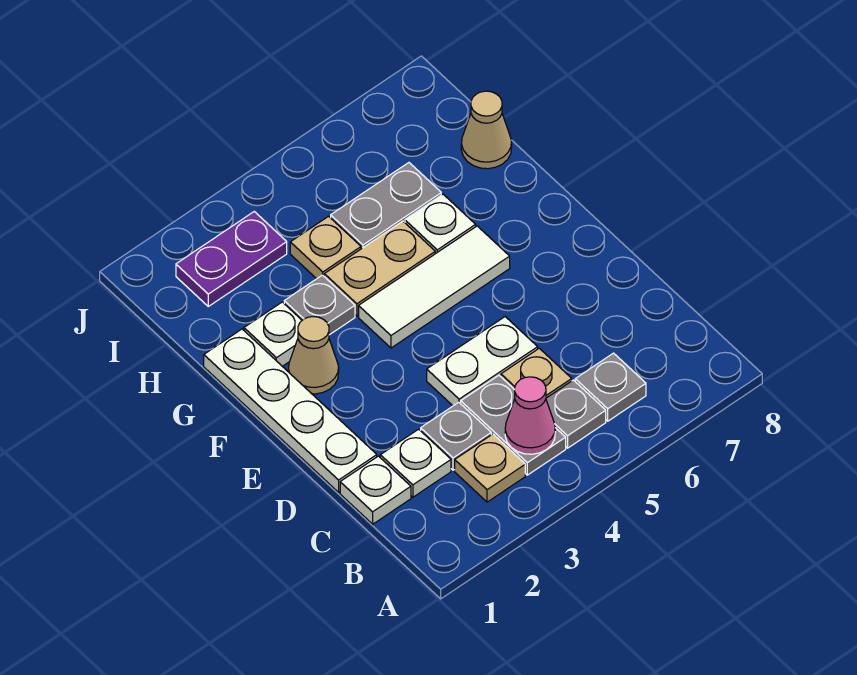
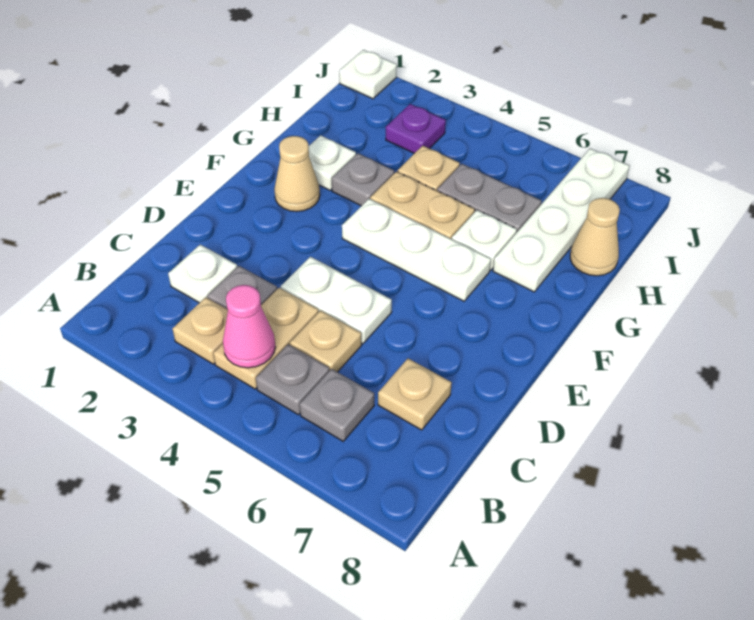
grey plate B4:C4 level 1 -> tan plate B4:C4 level 1
white plate C1 level 1 -> white plate J1 level 1
none -> tan plate C7 level 1
white plate D1:G1 level 1 -> white plate G7:J7 level 1
white tile F4:F6 level 1 -> white plate F4:F6 level 1
purple plate I2:I3 level 1 -> purple plate I3 level 1

